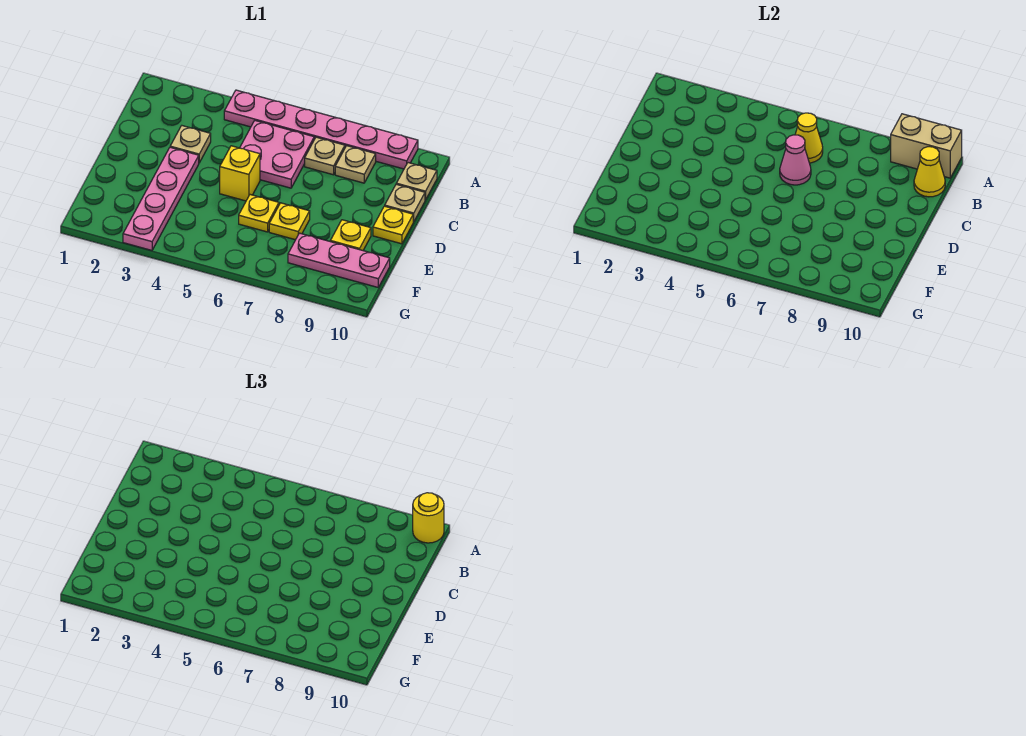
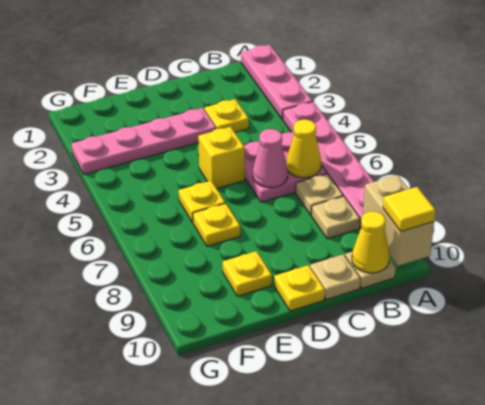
yellow round brick A10 level 3 -> yellow tile A10 level 3
tan plate C3 level 1 -> yellow plate C3 level 1
pink plate F8:F10 level 1 -> pink plate A1:A3 level 1

